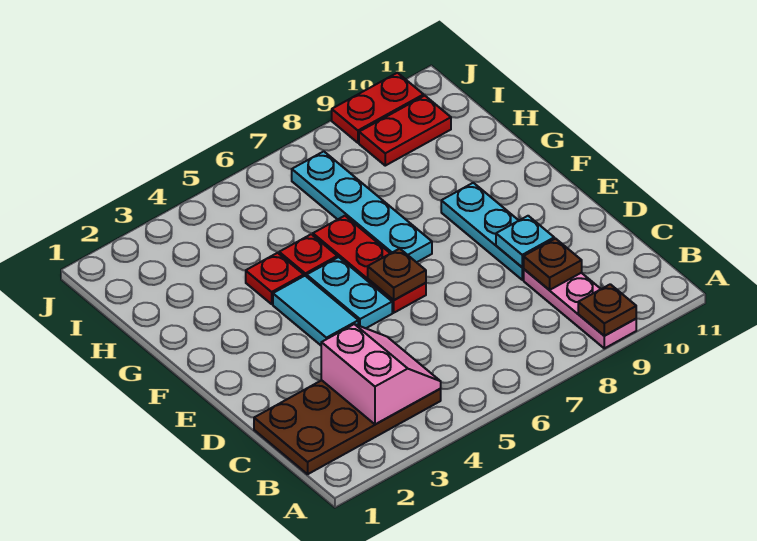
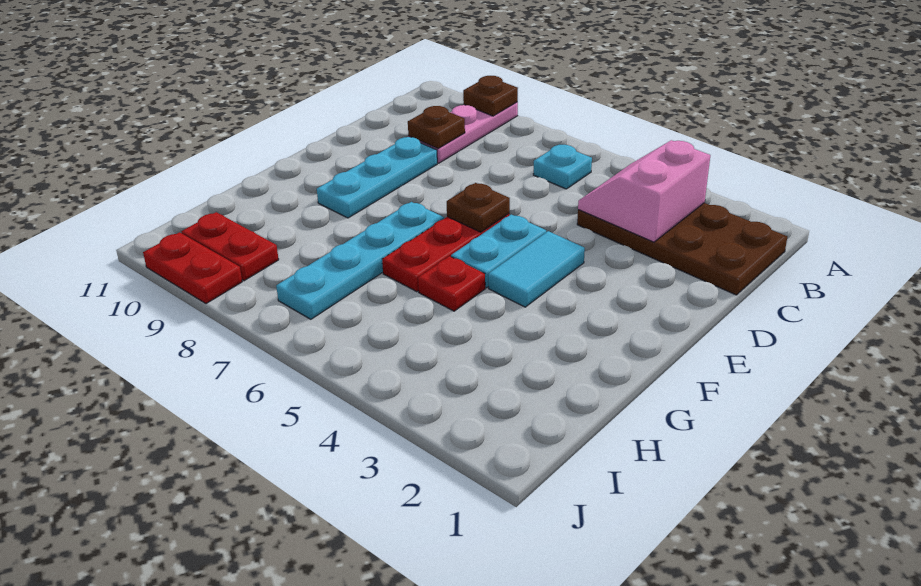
cyan plate D9 level 2 -> cyan plate B6 level 1
red plate G4 level 1 -> none

